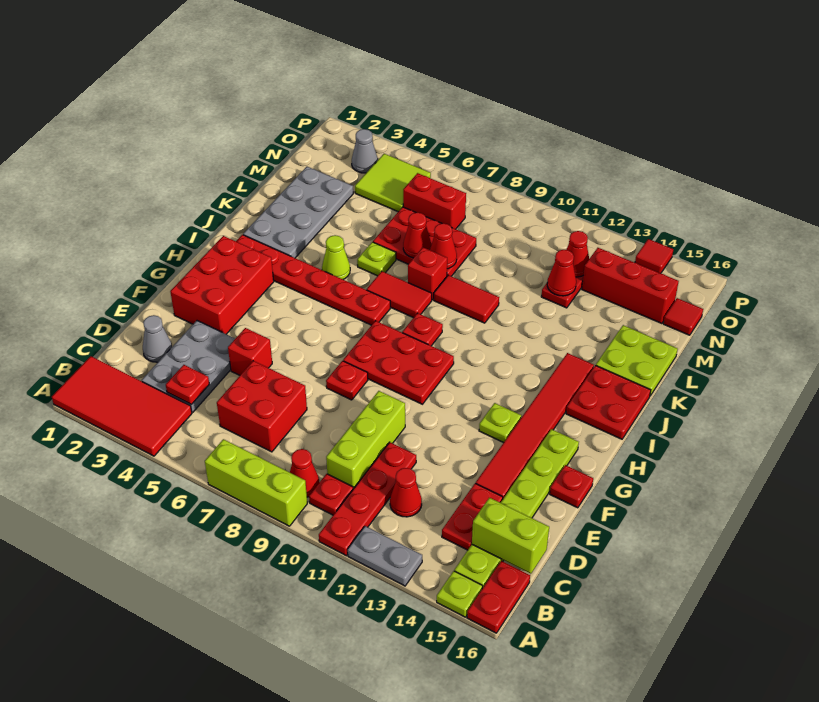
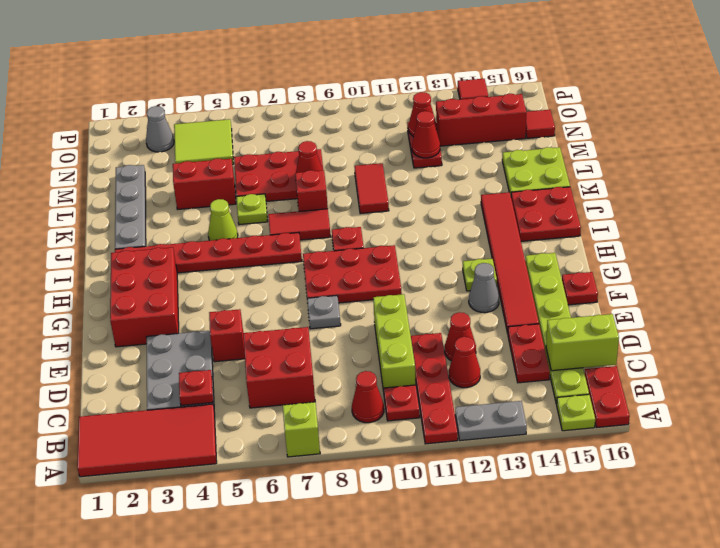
lime brick A7:A9 level 1 -> lime brick A7 level 1
grey cone D2 level 1 -> grey cone F13 level 1
red plate F8 level 1 -> grey plate F8 level 1
grey plate J2:M3 level 1 -> grey plate J2:M2 level 1
red tile K9:K10 level 1 -> red tile K10:L10 level 1
red cone L7 level 2 -> red cone D12 level 1
red brick N6:N7 level 1 -> red brick L4:L5 level 1

